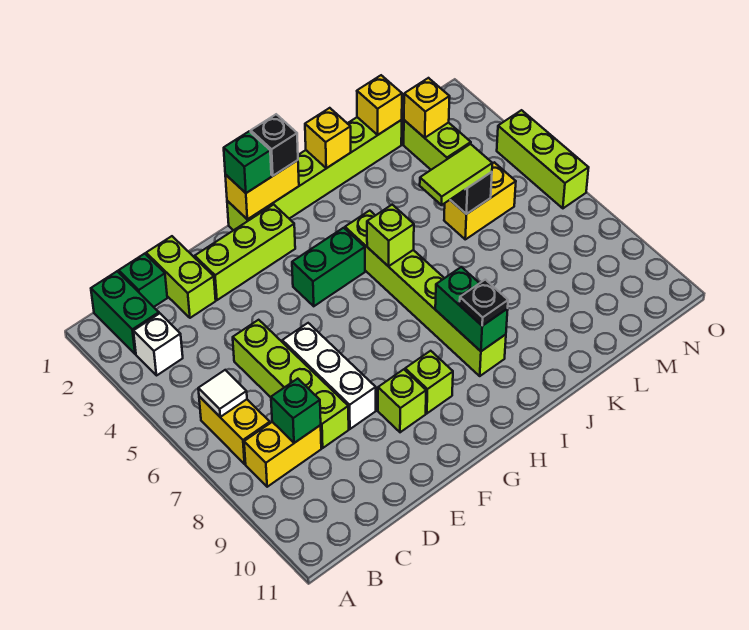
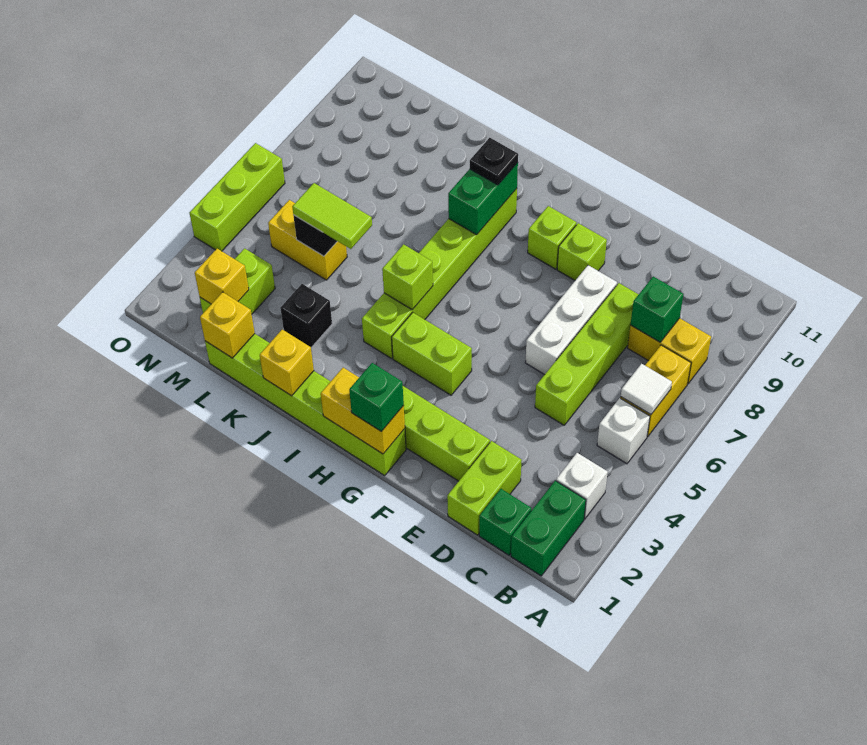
none -> white brick B5 level 1
green brick G4:H4 level 1 -> lime brick G4:H4 level 1
black brick H1 level 3 -> black brick K3 level 1

